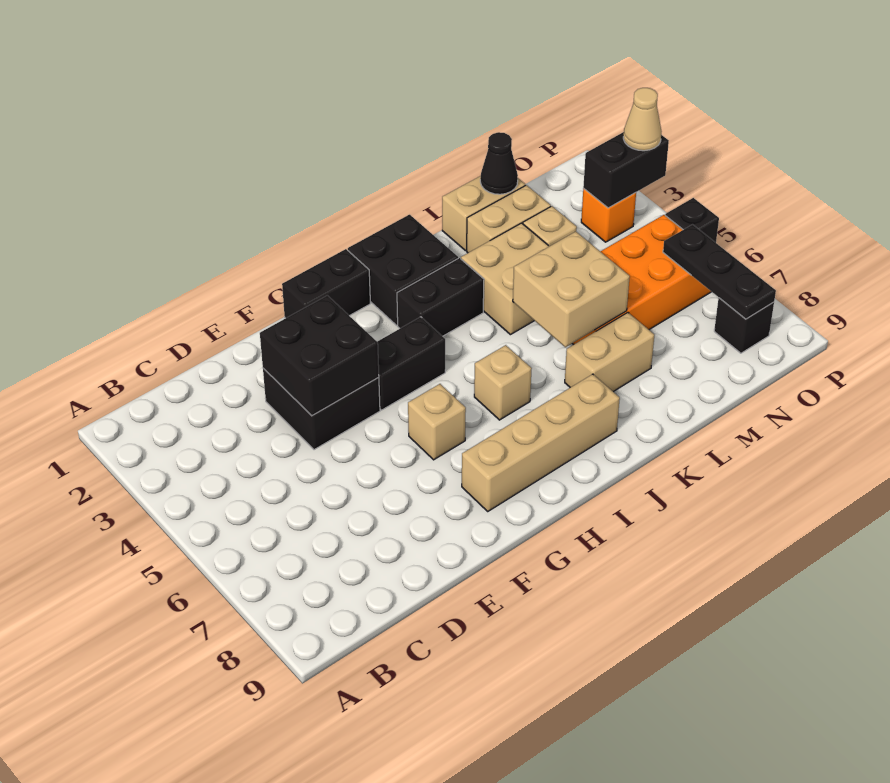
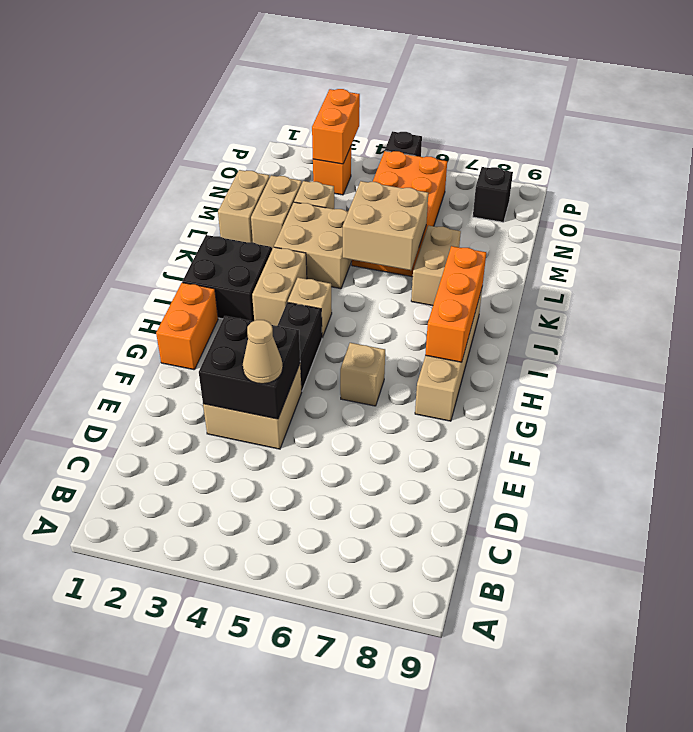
black brick E3:F4 level 1 -> tan brick E3:F4 level 1
black brick G1:H1 level 1 -> orange brick G1:H1 level 1
none -> orange brick H8:J8 level 2
black brick I3:J3 level 1 -> tan brick I3:J3 level 1
tan brick I6 level 1 -> tan brick I4 level 1
black cone M1 level 2 -> none
black brick O3:P3 level 2 -> orange brick O3:P3 level 2
black plate O6:O8 level 2 -> none
tan cone P3 level 3 -> tan cone E4 level 3

